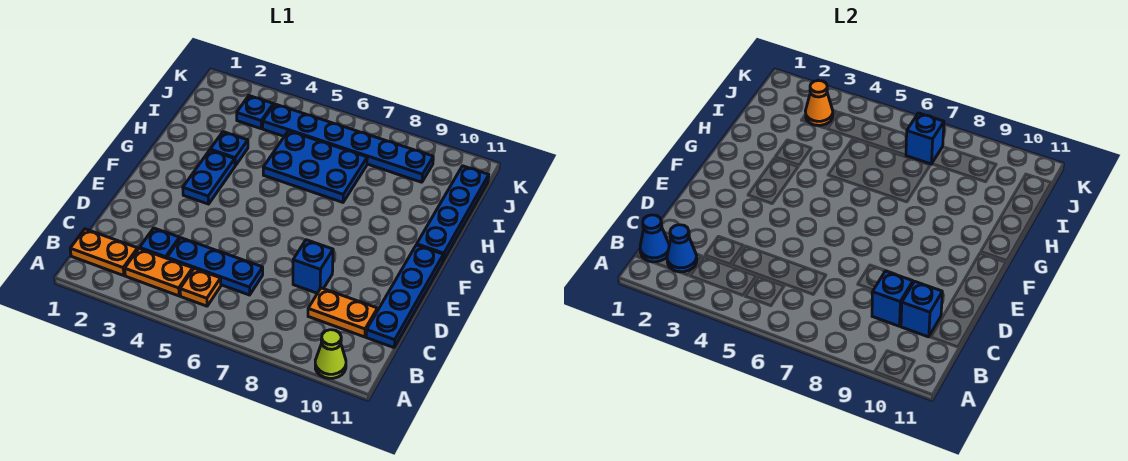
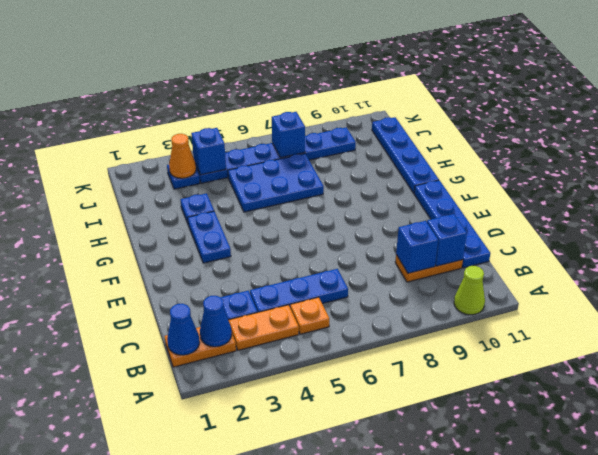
blue brick D8 level 1 -> blue brick J4 level 2

